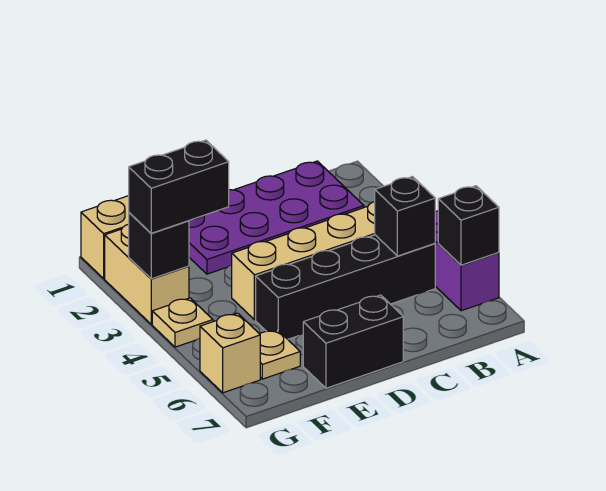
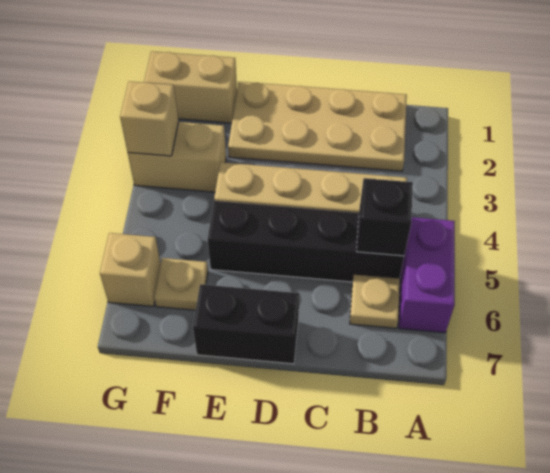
black brick A6 level 2 -> none
purple plate B1:E2 level 1 -> tan plate B1:E2 level 1
black brick F3:G3 level 3 -> none
tan brick G2:G3 level 1 -> tan brick F3:G3 level 1
black brick G3 level 2 -> tan brick G3 level 2
tan plate G4 level 1 -> tan plate B6 level 1

